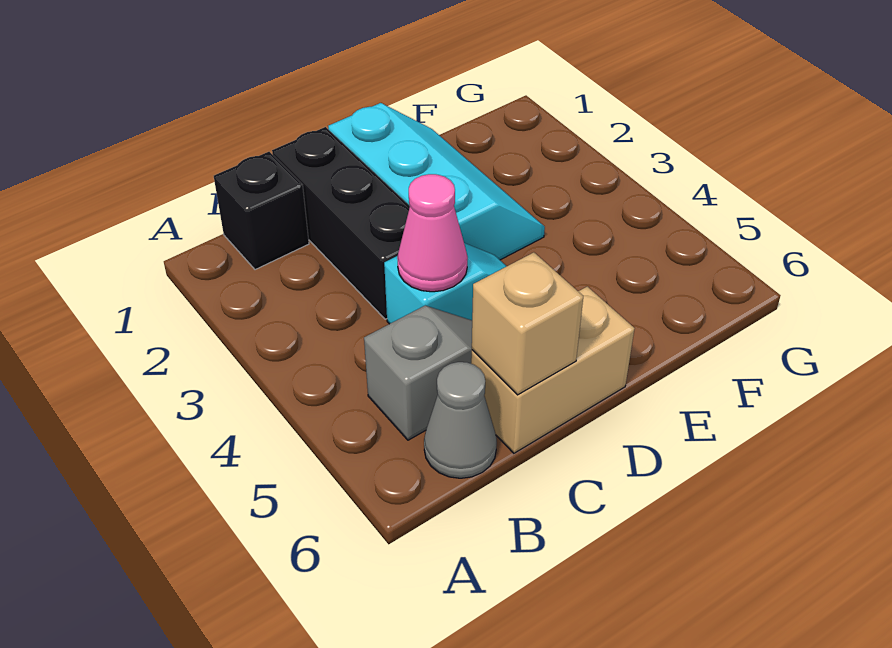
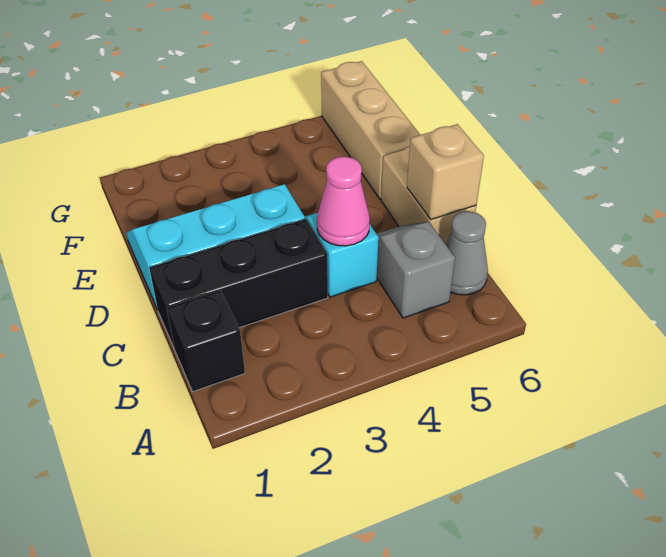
none -> tan brick E6:G6 level 1

